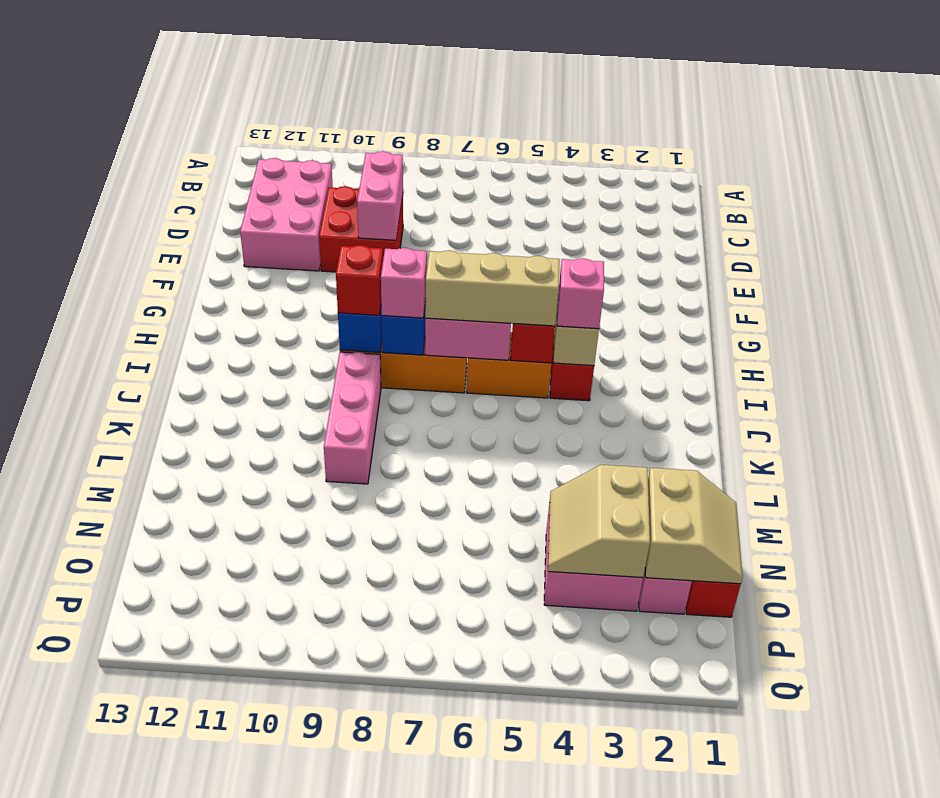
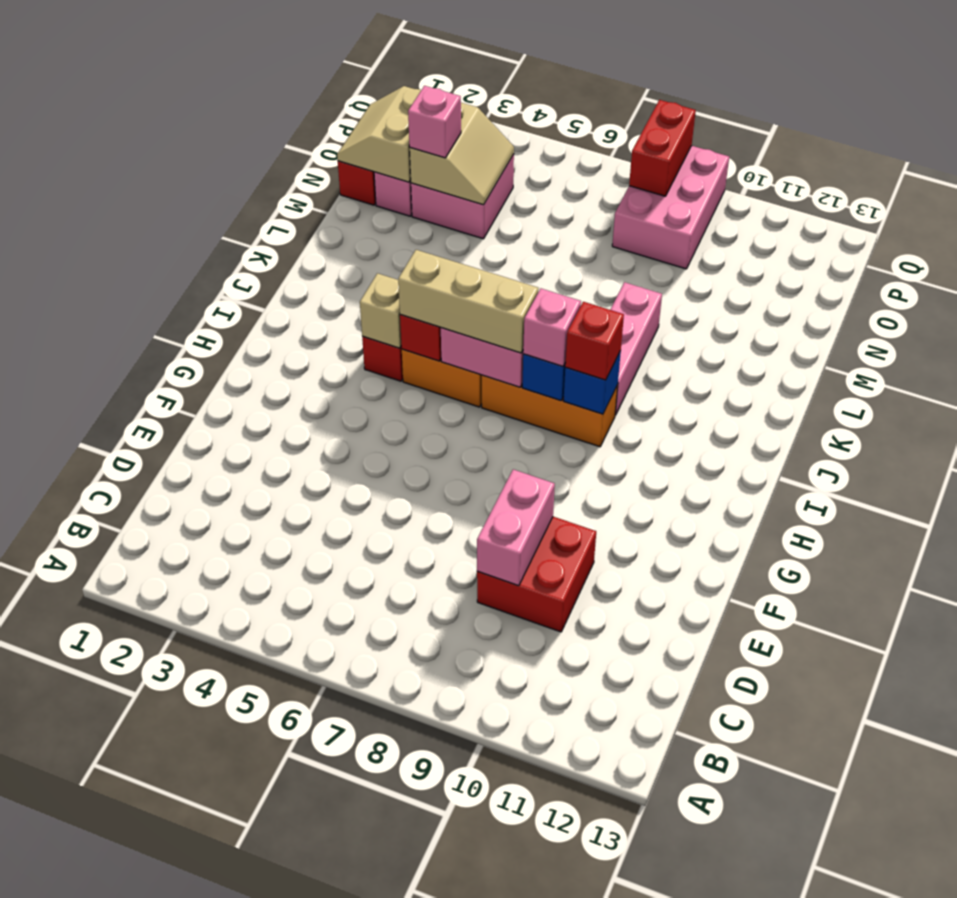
pink brick C11:E12 level 1 -> pink brick O8:Q9 level 1
pink brick I4 level 3 -> pink brick N3 level 3
none -> red brick P8:Q8 level 2

